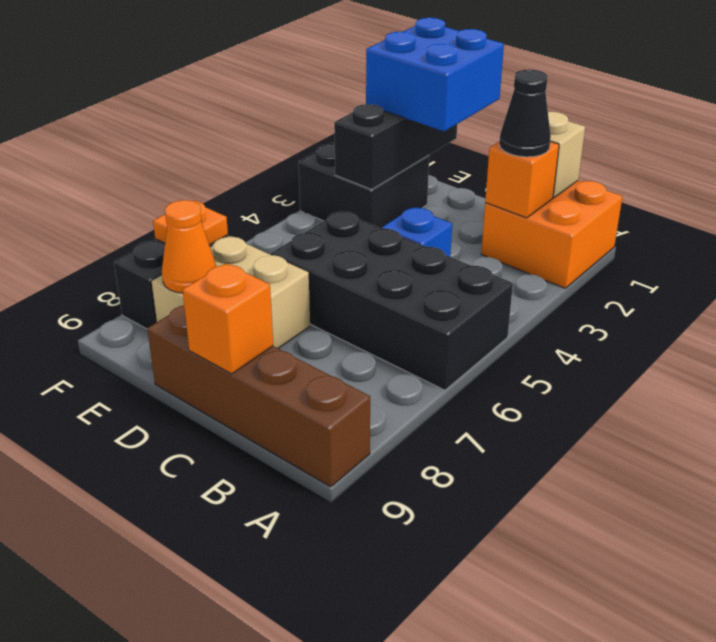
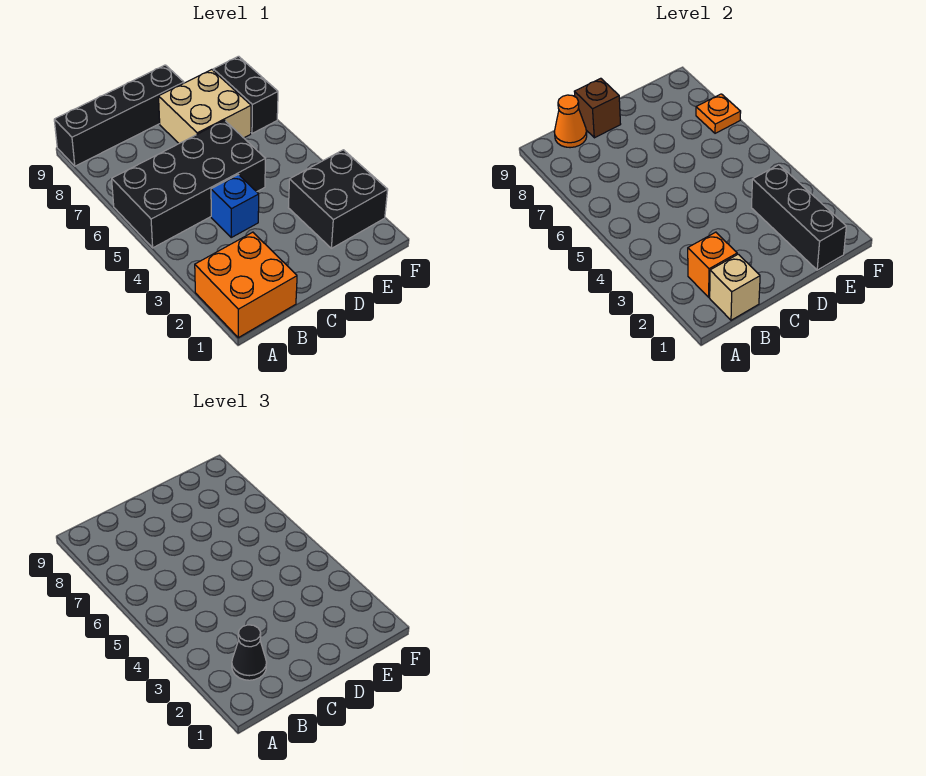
brown brick A9:D9 level 1 -> black brick A9:D9 level 1
orange brick C9 level 2 -> brown brick C9 level 2
blue brick D1:E2 level 3 -> none
orange cone E8 level 2 -> orange cone B9 level 2

